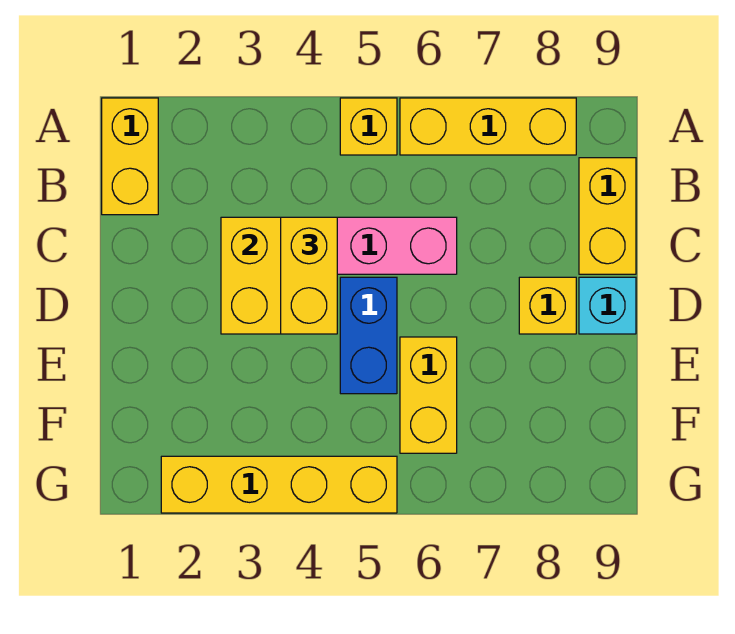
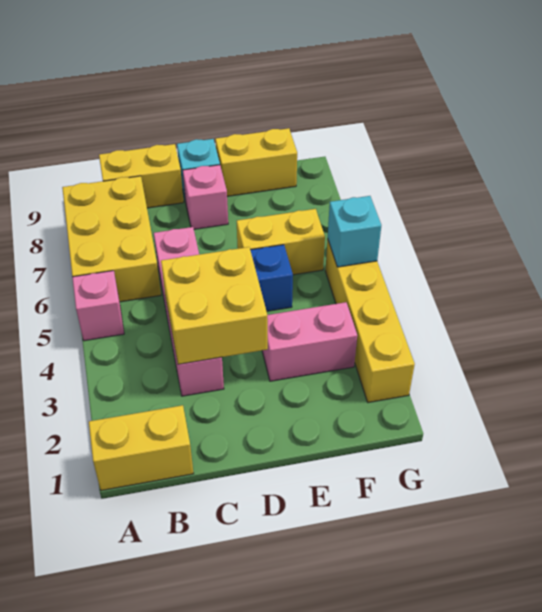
yellow brick A5 level 1 -> pink brick A5 level 1
yellow brick A6:A8 level 1 -> yellow brick A6:B8 level 1
yellow brick C4:D4 level 3 -> yellow brick E9:F9 level 1
yellow brick D8 level 1 -> pink brick D8 level 1
none -> pink brick E3:F3 level 1
none -> cyan brick G5 level 2

